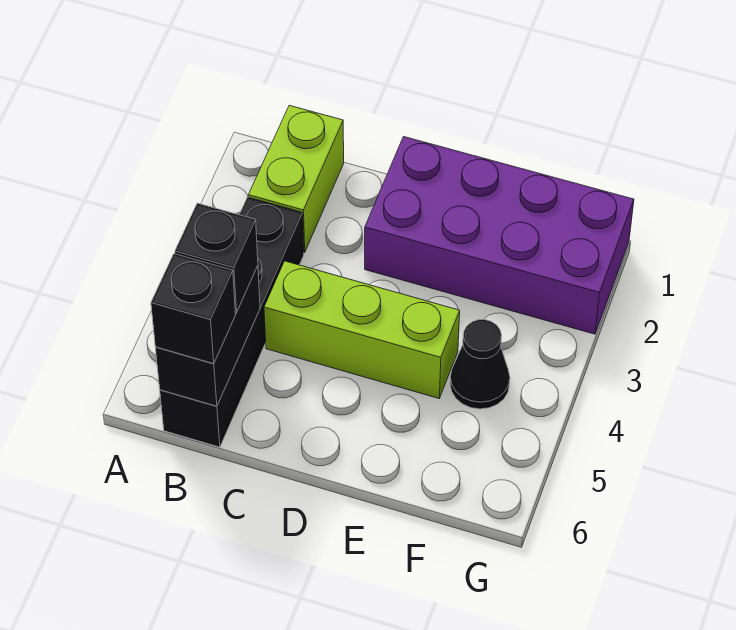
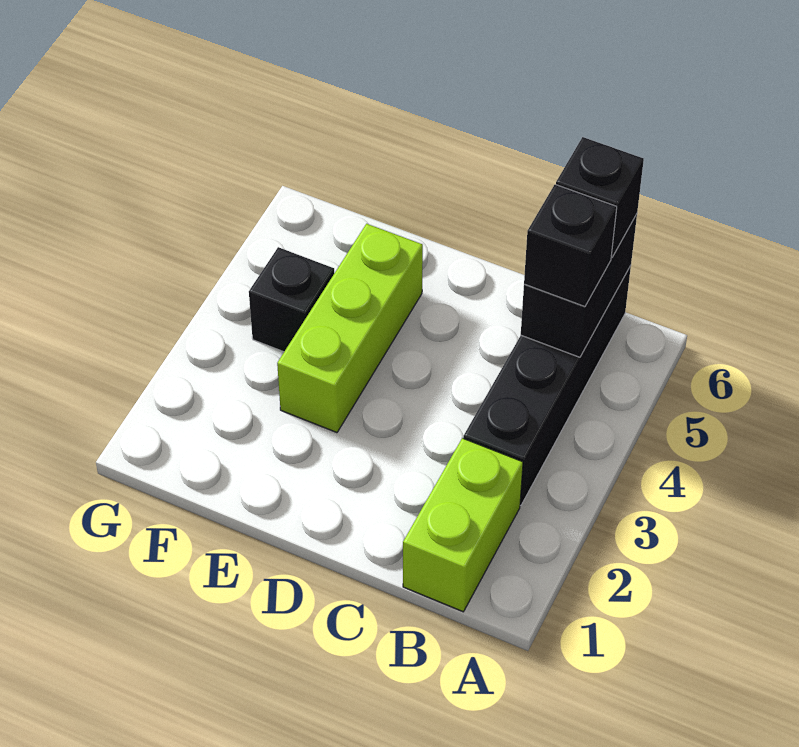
lime brick C4:E4 level 1 -> lime brick E3:E5 level 1
purple brick D1:G2 level 1 -> none
black cone F4 level 1 -> black brick F4 level 1

